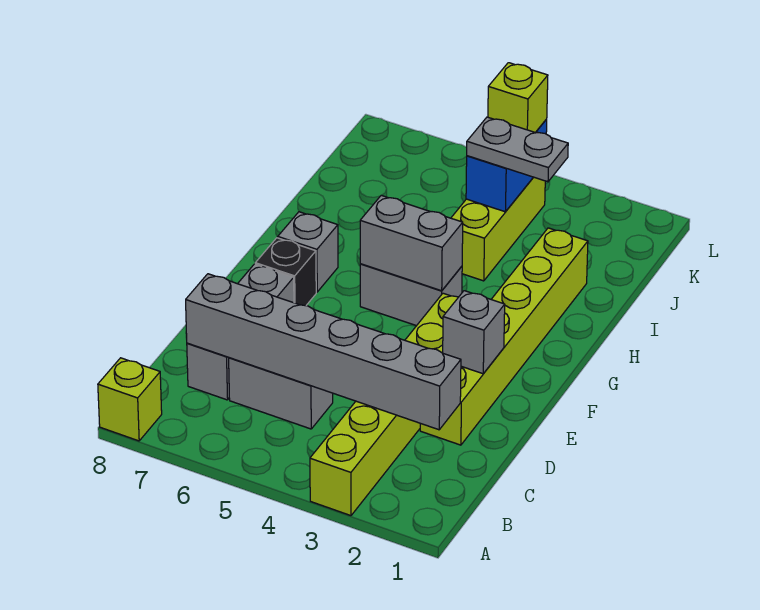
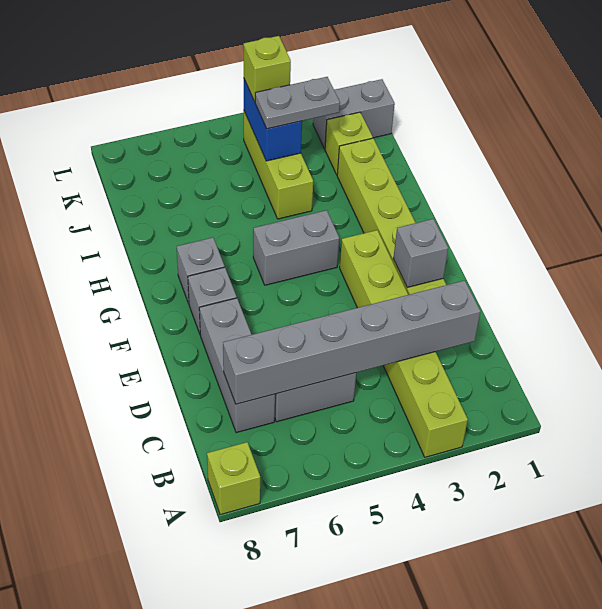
black brick F7 level 1 -> grey brick F7 level 1
grey brick G4:G5 level 2 -> grey brick K1:K2 level 1
none -> lime brick J2 level 1

